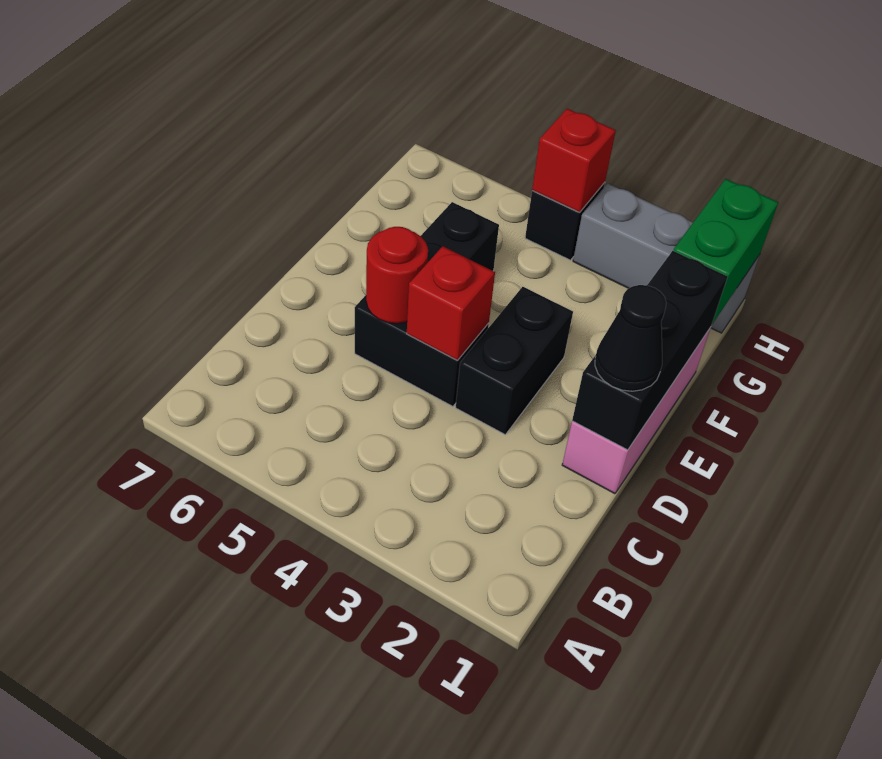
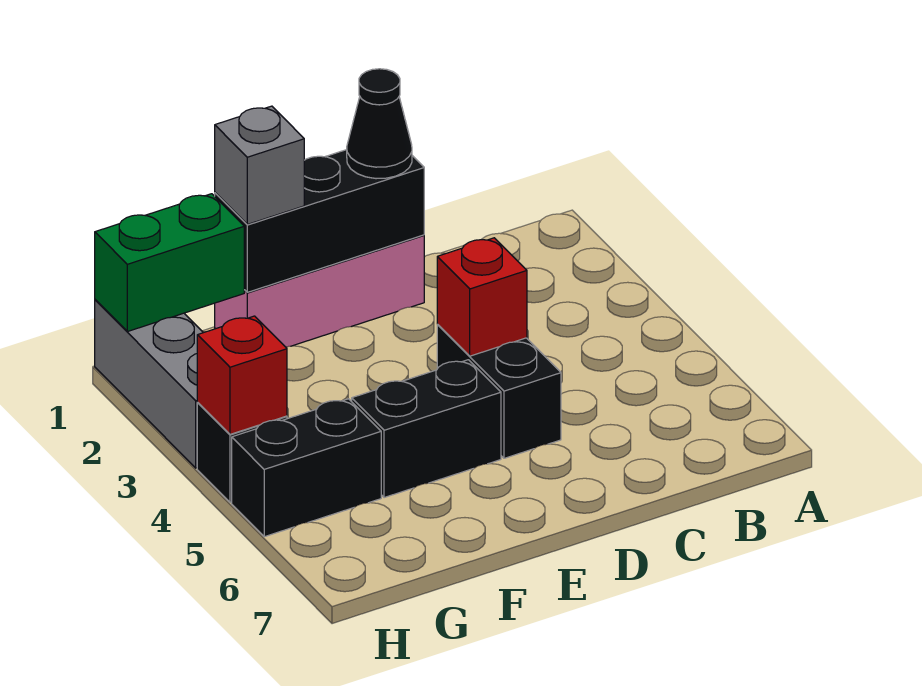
black brick D3:E3 level 1 -> black brick G5:H5 level 1
red round brick D5 level 2 -> none
none -> grey brick F1 level 3

